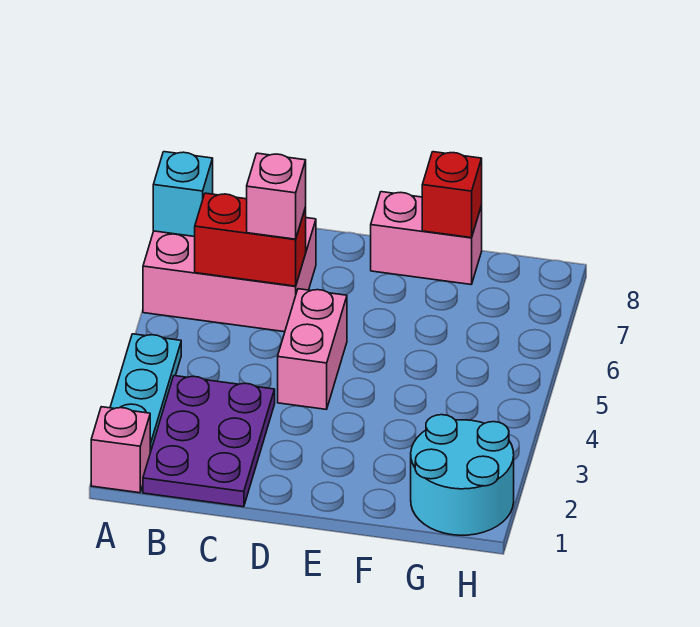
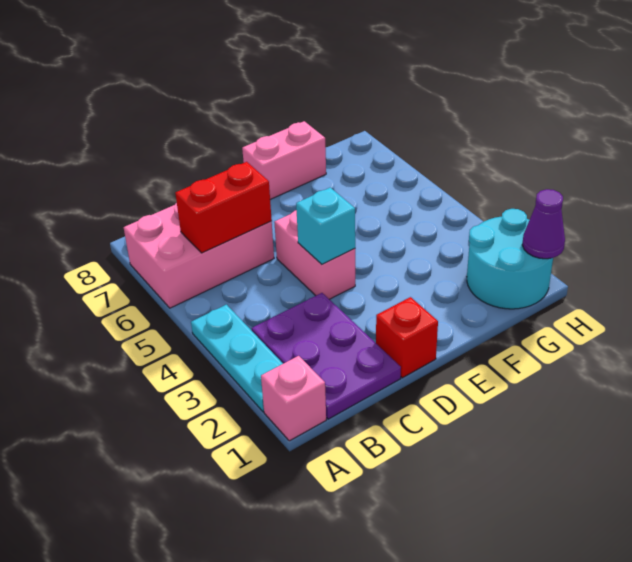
cyan brick A7 level 2 -> cyan brick D4 level 2
pink brick C6 level 3 -> none
red brick F8 level 2 -> red brick D1 level 1
none -> purple cone H1 level 2

